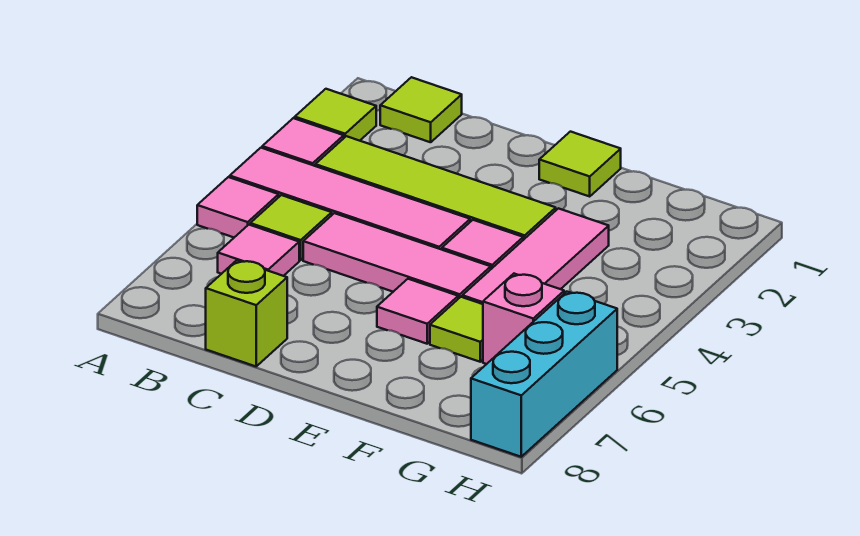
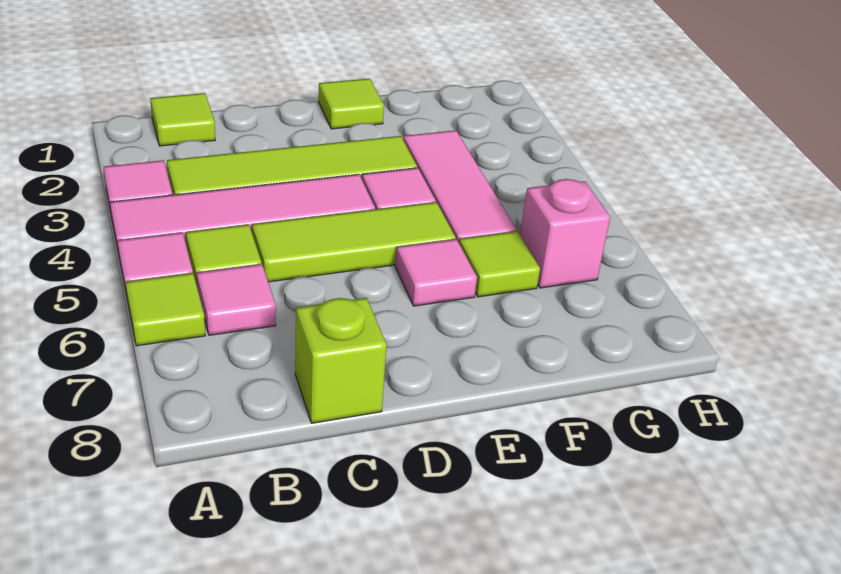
lime tile A2 level 1 -> lime tile A6 level 1
pink tile C5:E5 level 1 -> lime tile C5:E5 level 1
cyan brick H6:H8 level 1 -> none

